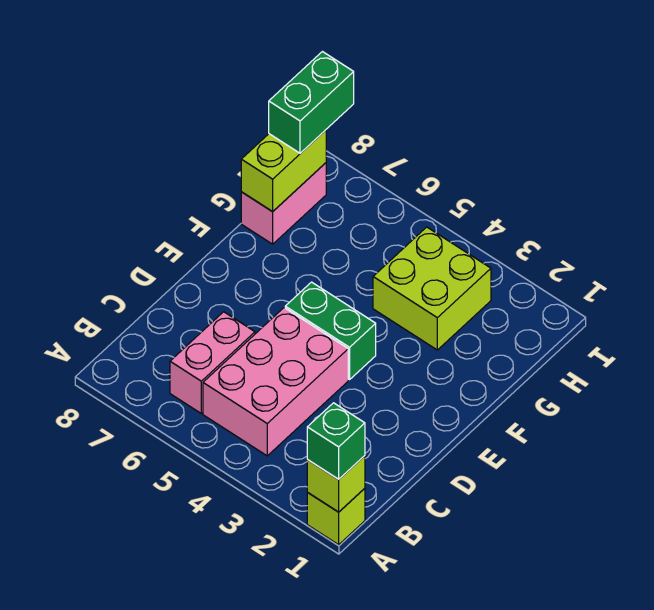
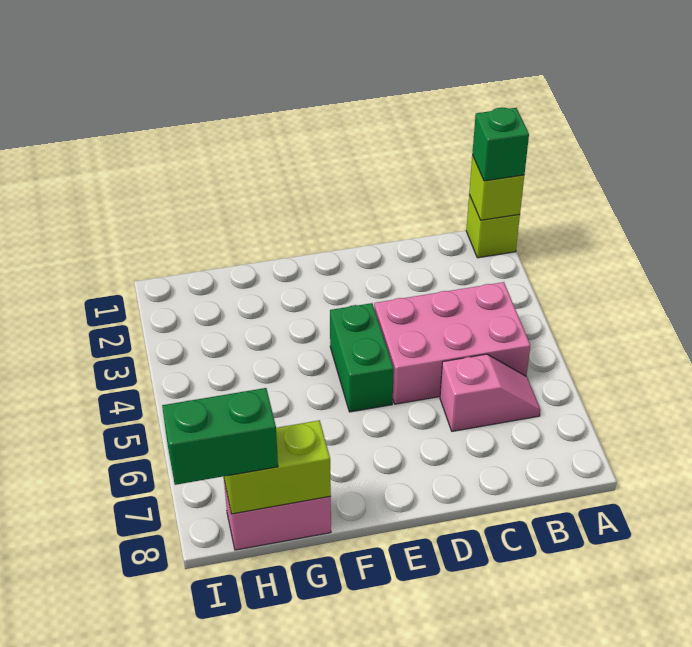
pink brick B6:C6 level 1 -> pink slope B6:C6 level 1 top C
lime brick G3:H4 level 1 -> none

